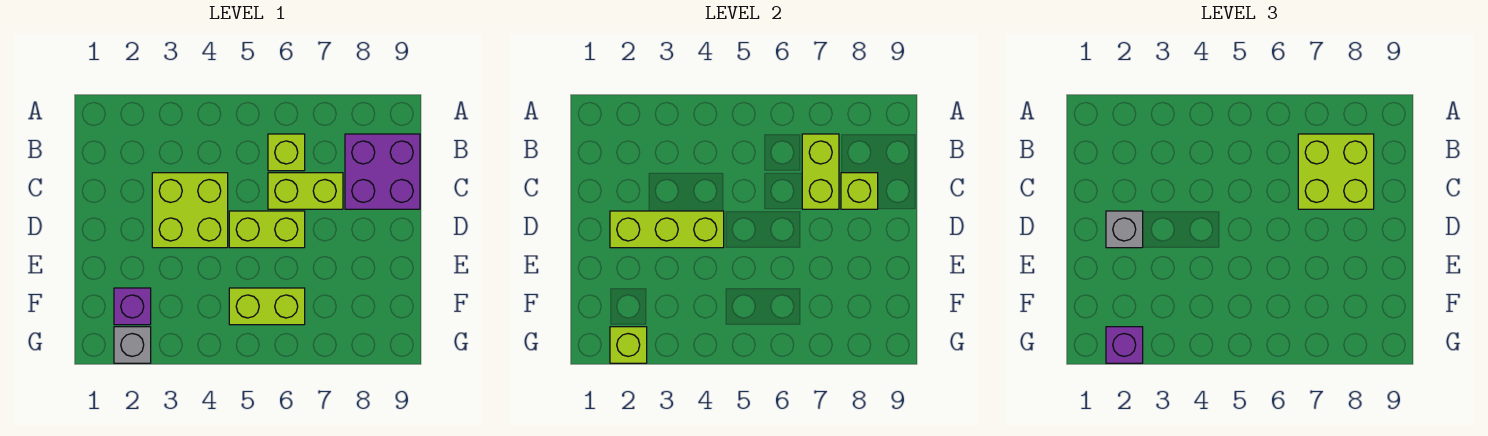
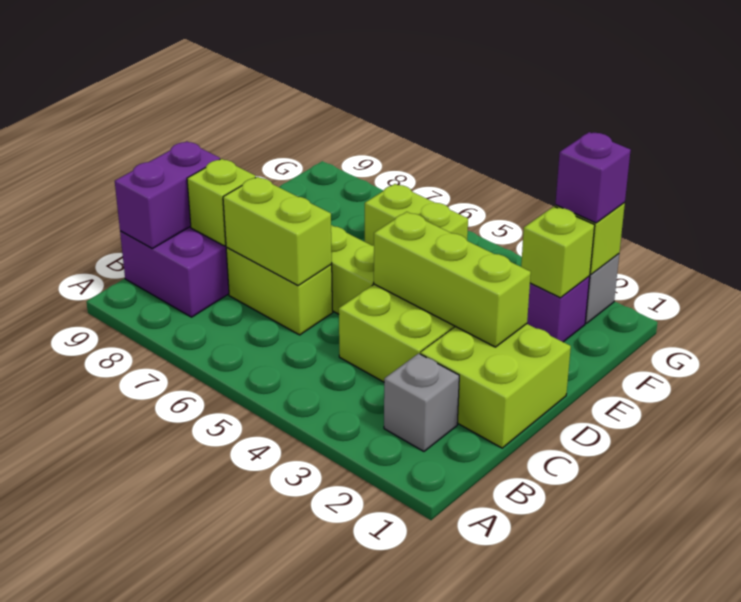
lime brick B6 level 1 -> lime brick F2 level 2
lime brick B7:C7 level 2 -> lime brick C6:C7 level 2
lime brick B7:C8 level 3 -> lime brick C1:D2 level 1
none -> purple brick B9:C9 level 2
grey brick D2 level 3 -> grey brick B2 level 1

